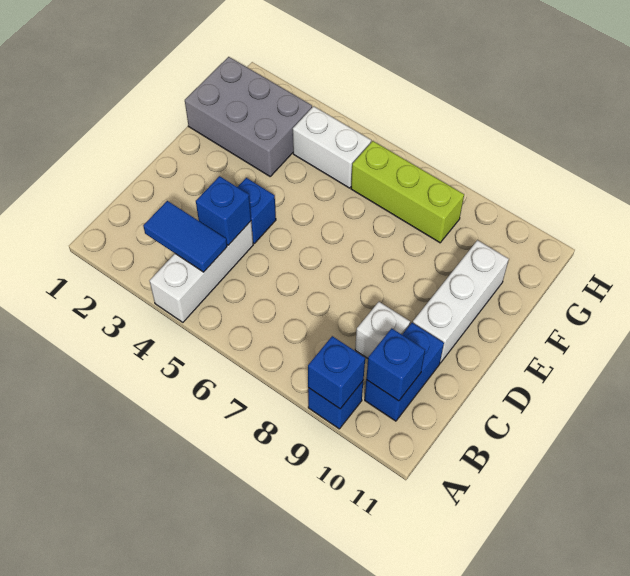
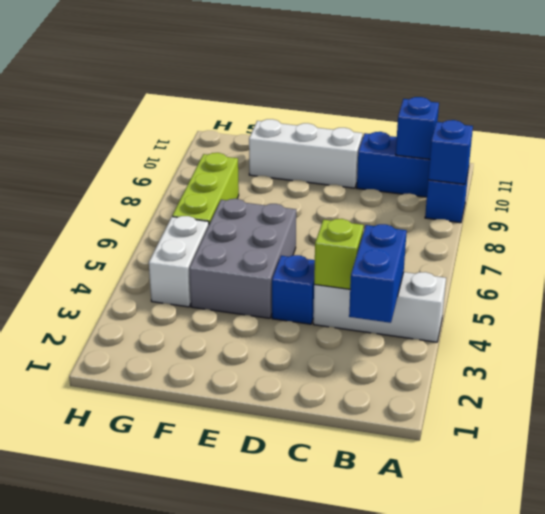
blue tile B3:B4 level 2 -> blue brick B3:B4 level 2
blue brick C4 level 2 -> lime brick C4 level 2
white brick C9 level 1 -> none
grey brick F1:G3 level 1 -> grey brick E4:F6 level 1

